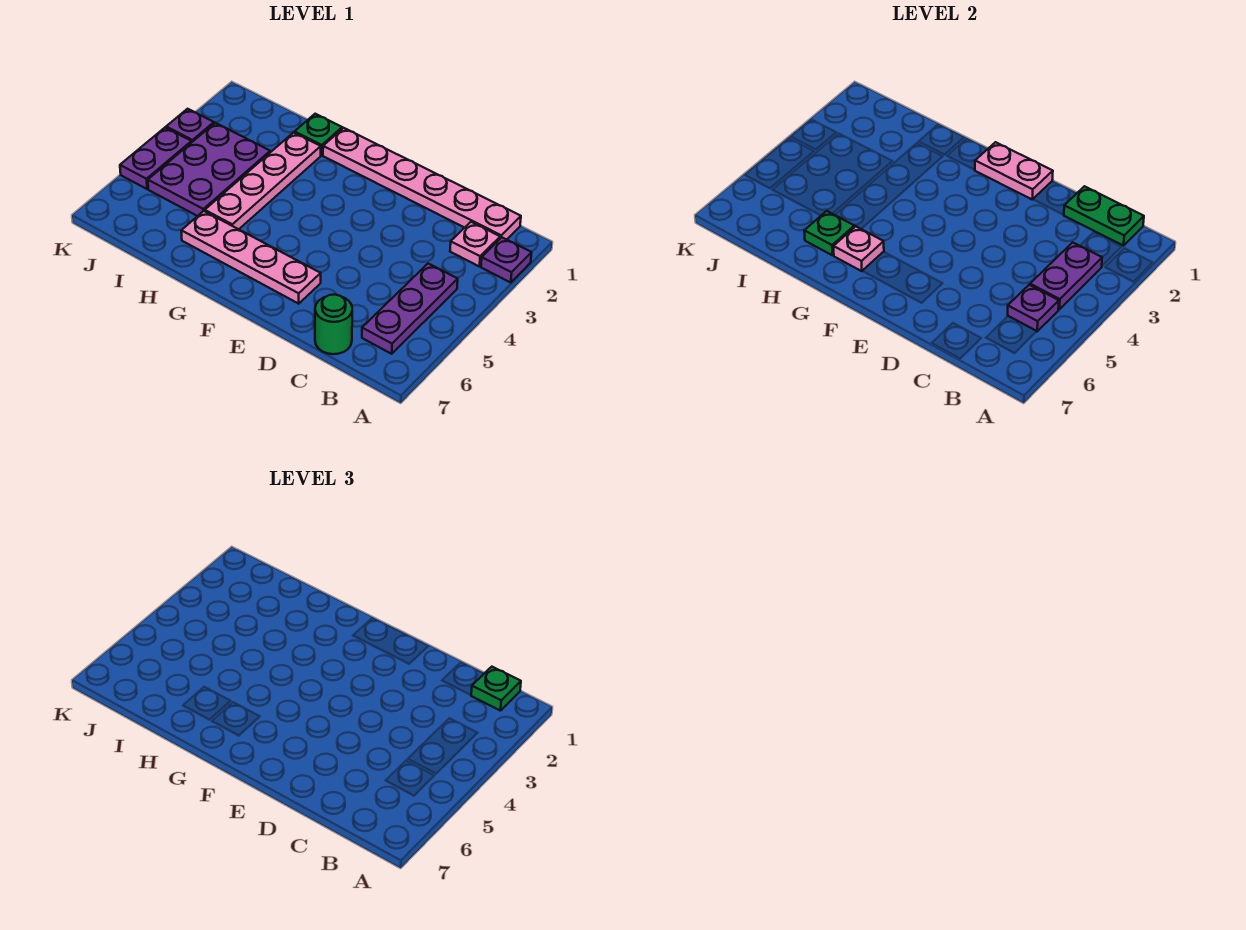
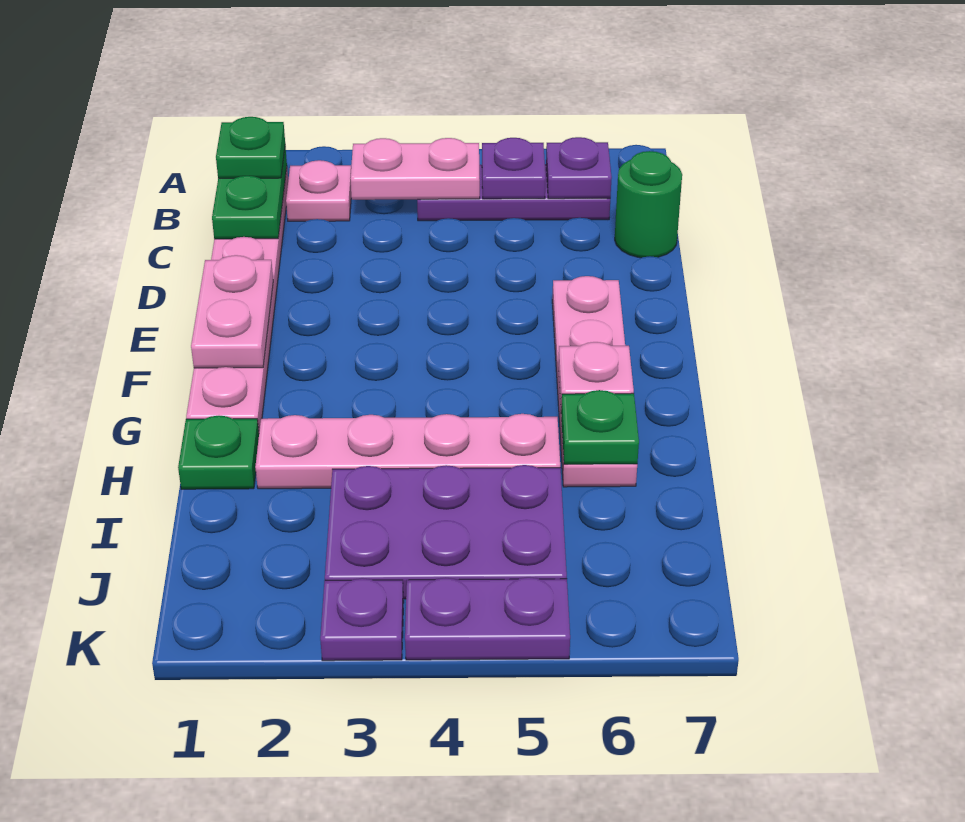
purple plate A2 level 1 -> purple plate B6 level 2
purple plate B3:B4 level 2 -> pink plate B3:B4 level 2

